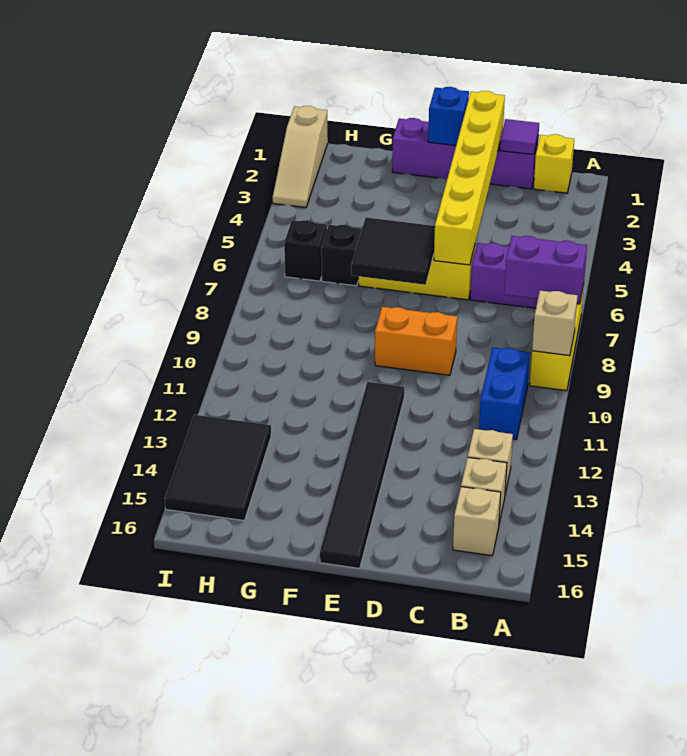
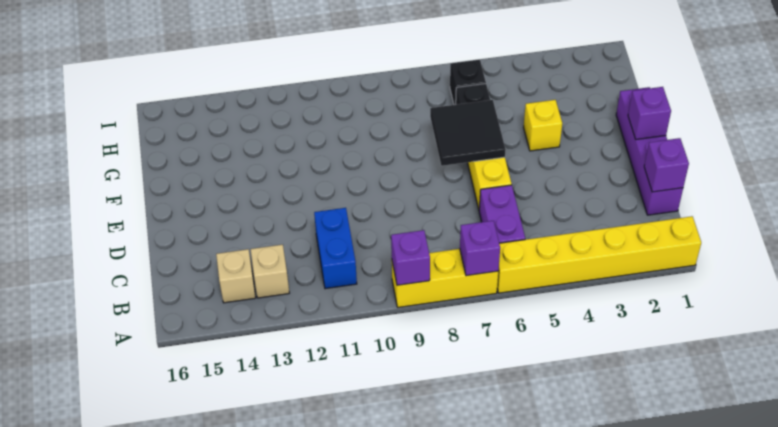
purple brick A7:B7 level 2 -> purple brick A7 level 2
tan brick A9 level 2 -> purple brick A9 level 2
yellow brick B1 level 1 -> yellow brick F4 level 1
blue brick B10:B11 level 1 -> blue brick B11:C11 level 1
tan brick B15 level 1 -> none
purple tile C1 level 2 -> purple brick C1 level 2
yellow brick D1:D6 level 2 -> yellow brick A1:A6 level 1
orange brick D9:E9 level 1 -> none
blue brick E1 level 2 -> purple brick E1 level 2
black tile E11:E16 level 1 -> none
black tile H13:I15 level 1 -> none
tan slope I1:I3 level 1 top 1 -> none

